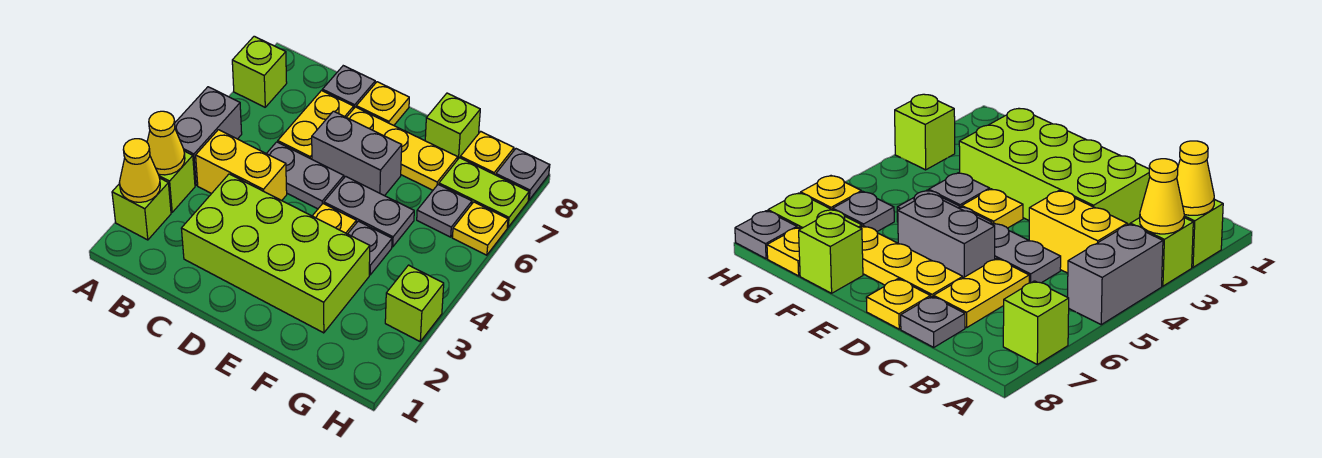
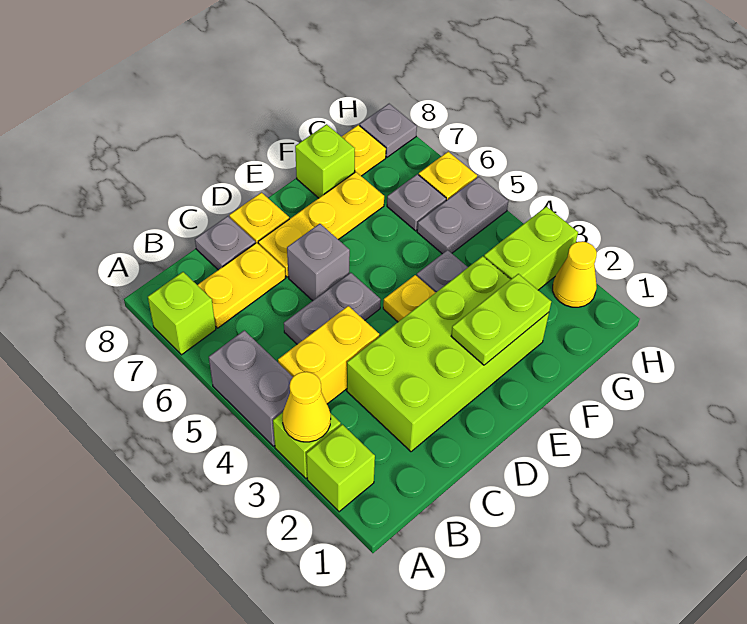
yellow cone A2 level 2 -> yellow cone H2 level 1
yellow plate C6:C7 level 1 -> yellow plate B7:C7 level 1
grey brick D6:E6 level 1 -> grey brick D6 level 1
grey plate E5:F5 level 1 -> grey plate G5:H5 level 1
lime plate G7:H7 level 1 -> lime plate E2:F2 level 2
lime brick H3 level 1 -> lime brick G3:H3 level 1

